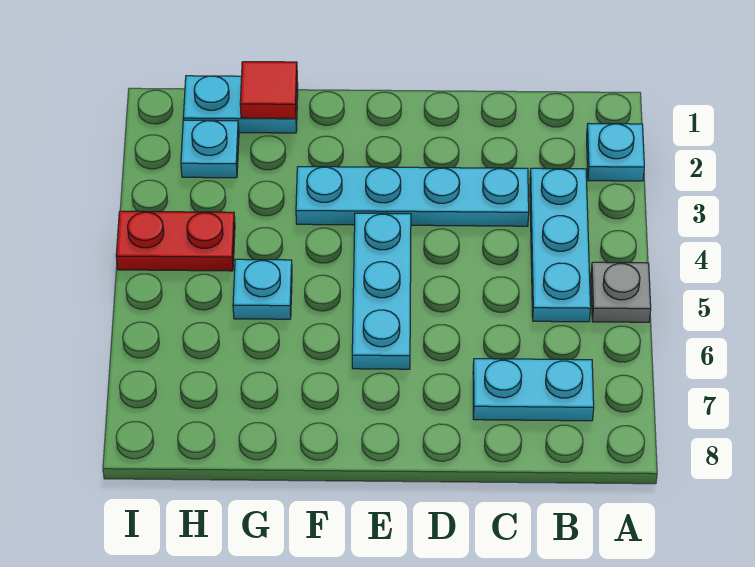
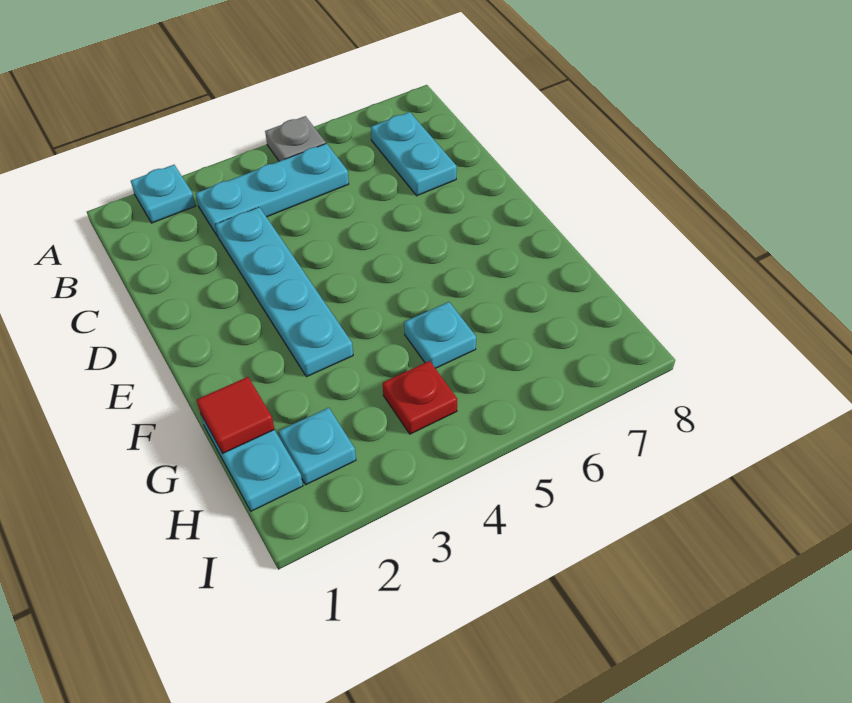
cyan plate E4:E6 level 1 -> none
red plate H4:I4 level 1 -> red plate H4 level 1

